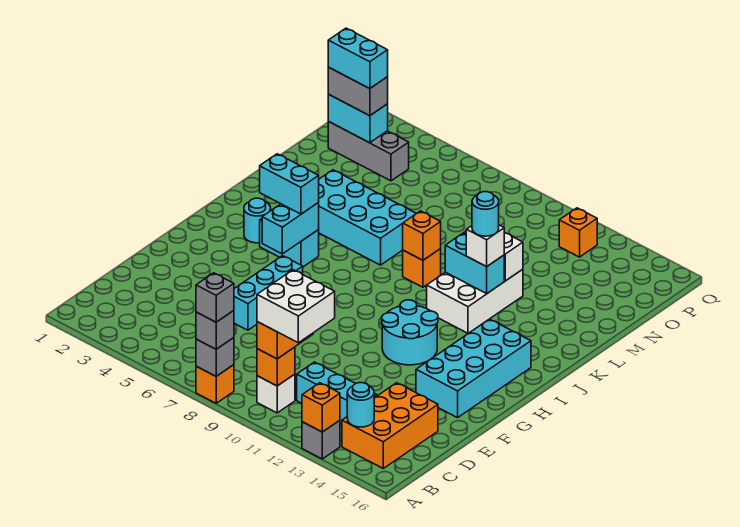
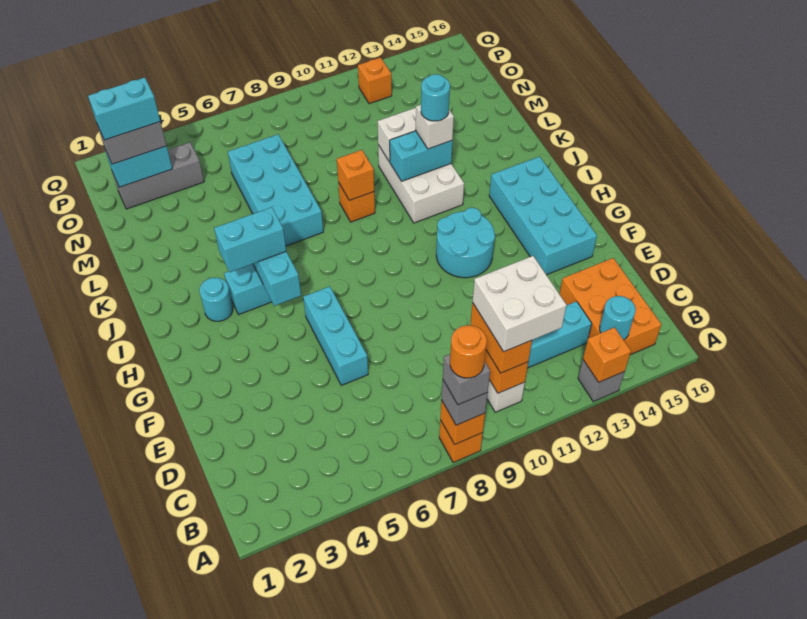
grey brick A8 level 2 -> orange brick A8 level 2
none -> orange round brick A8 level 5
cyan brick K4:L7 level 1 -> cyan brick K6:N7 level 1

